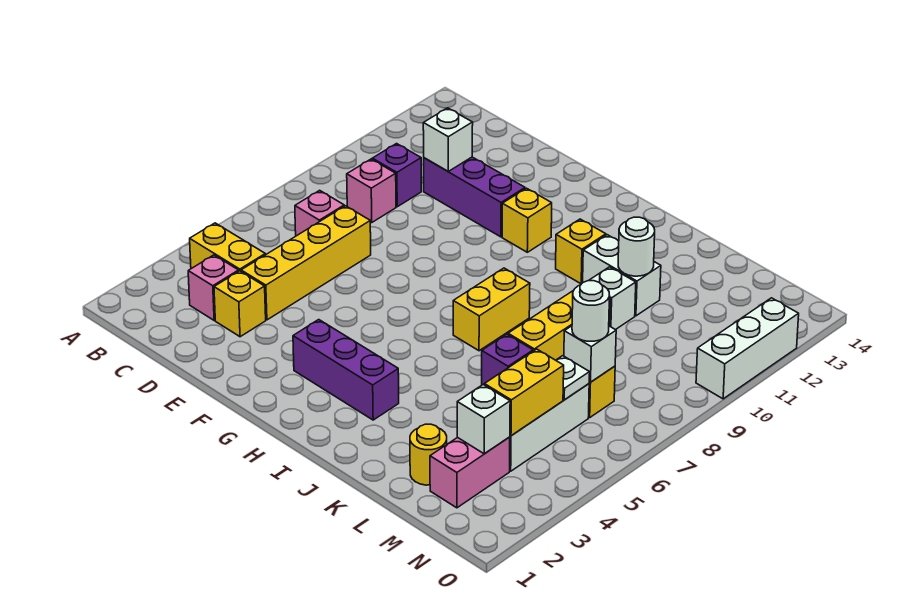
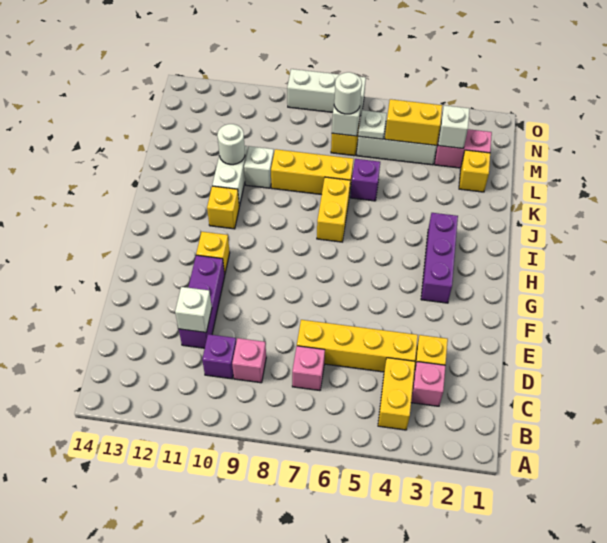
yellow brick I7:I8 level 1 -> yellow brick I7:J7 level 1
yellow round brick L2 level 1 -> yellow brick L2 level 1
white brick O10:O12 level 1 -> white brick O7:O9 level 1

